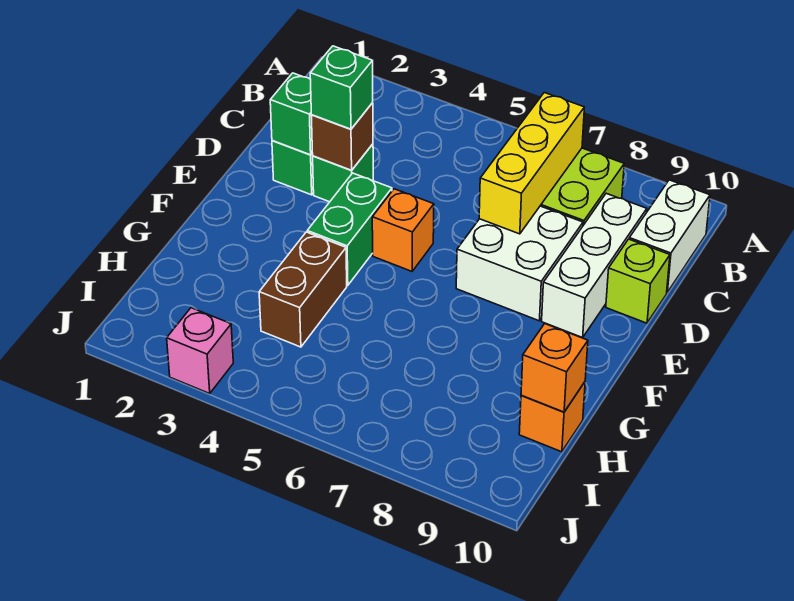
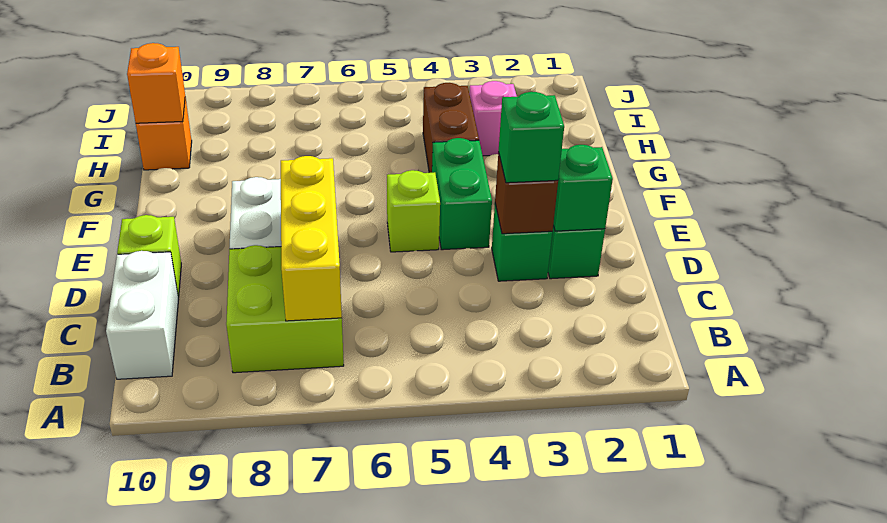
white brick C9:E9 level 1 -> none
orange brick E5 level 1 -> lime brick E5 level 1
pink brick J3 level 1 -> pink brick H3 level 1

